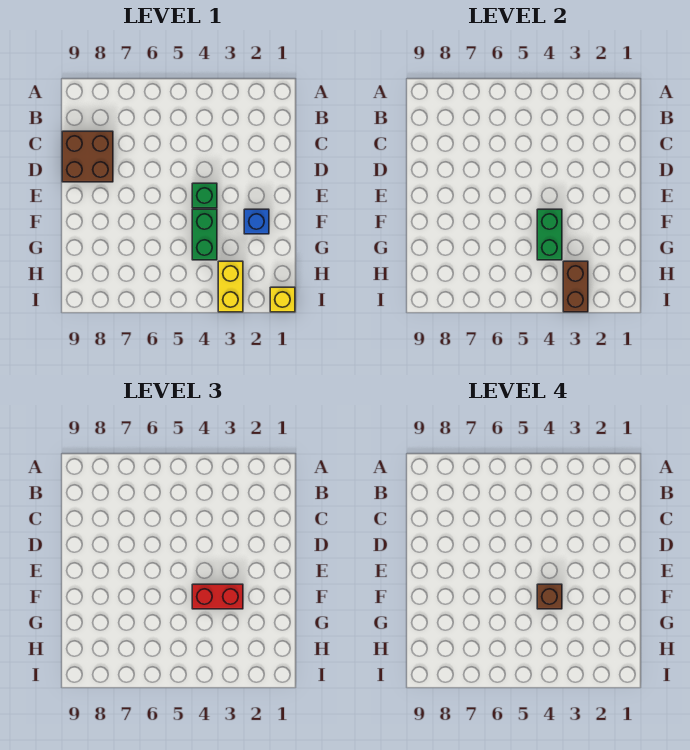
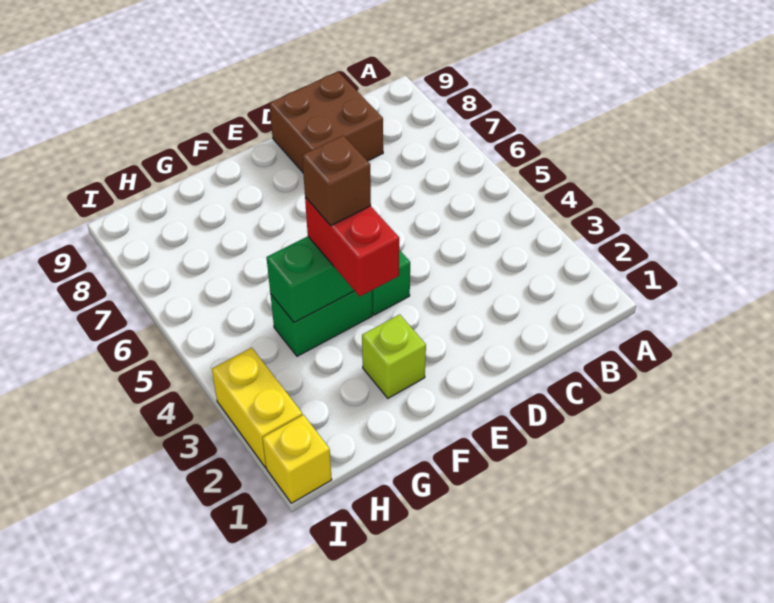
blue brick F2 level 1 -> lime brick F2 level 1
yellow brick H3:I3 level 1 -> yellow brick I2:I3 level 1
brown brick H3:I3 level 2 -> none

